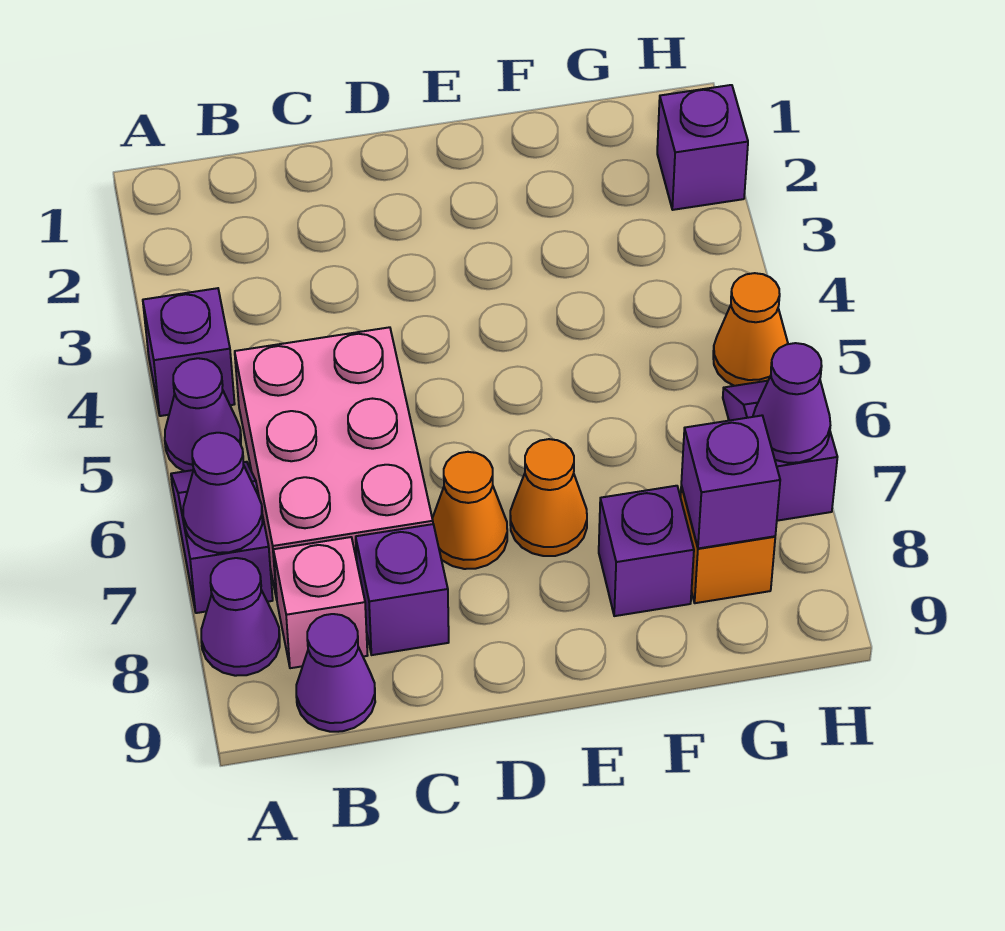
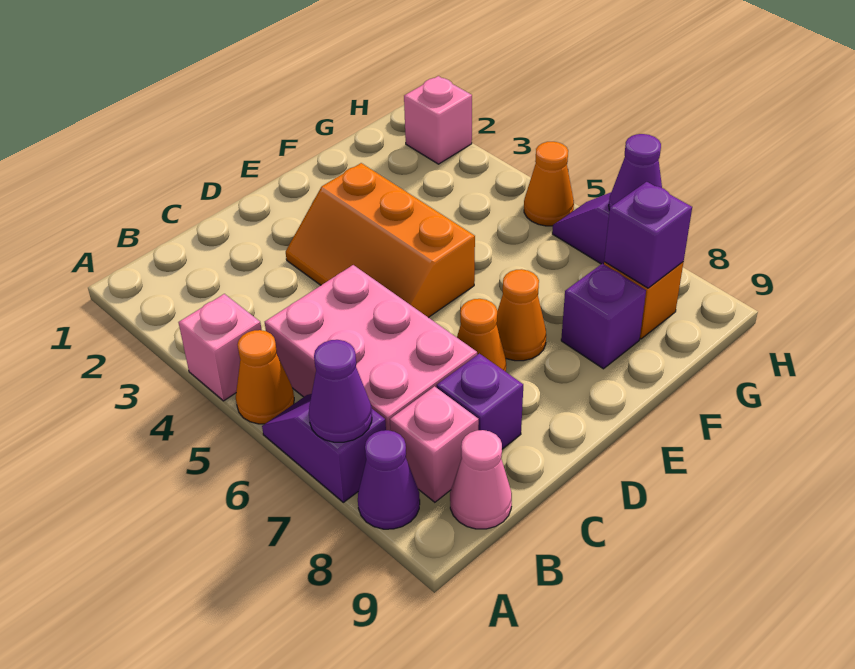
purple brick A4 level 1 -> pink brick A4 level 1
purple cone A5 level 1 -> orange cone A5 level 1
purple cone B9 level 1 -> pink cone B9 level 1
none -> orange slope D3:E5 level 1 top E
purple brick H2 level 1 -> pink brick H2 level 1

